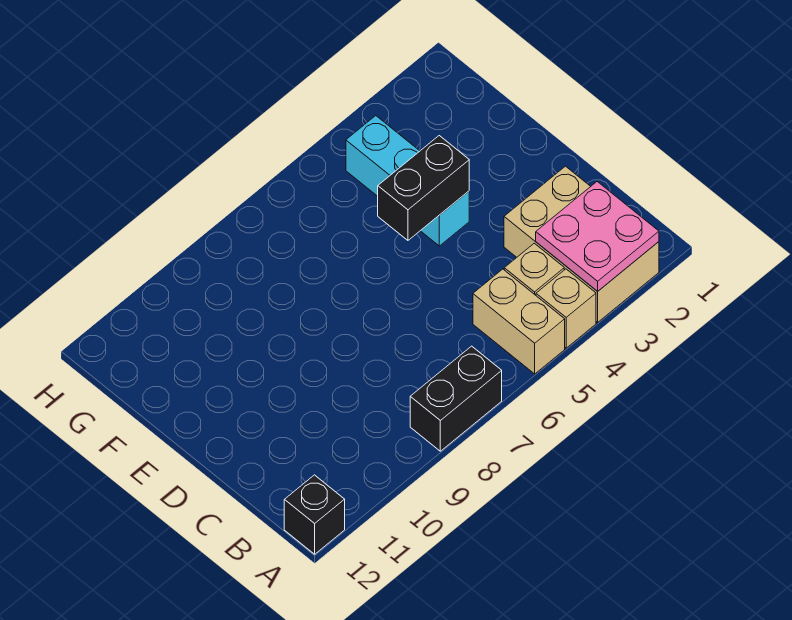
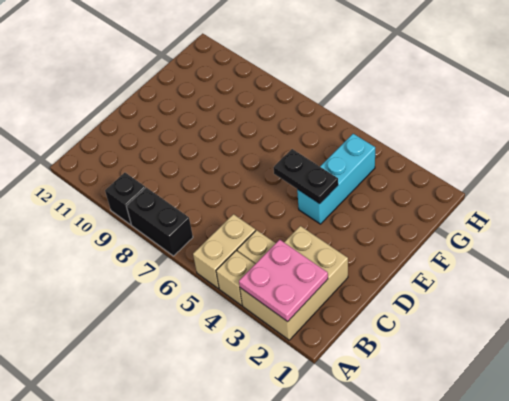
black brick A12 level 1 -> black brick A9 level 1
black brick E4:E5 level 2 -> black plate E4:E5 level 2

